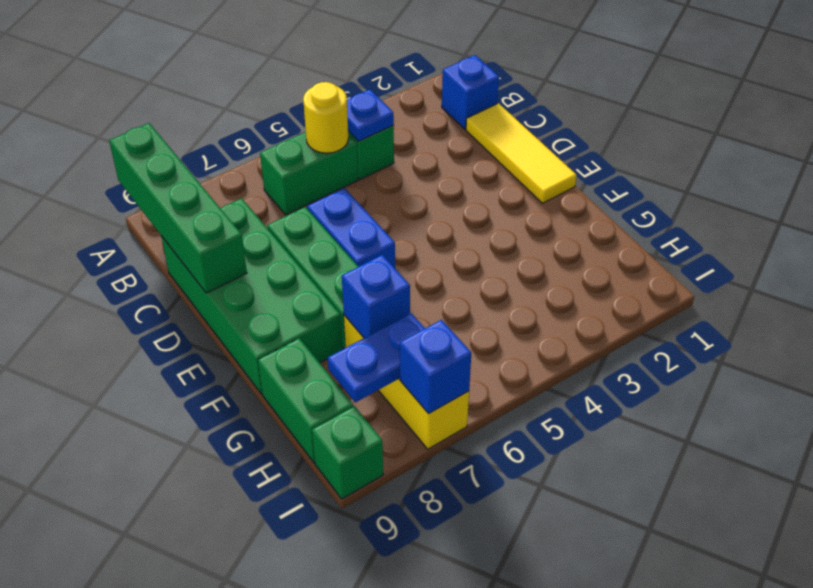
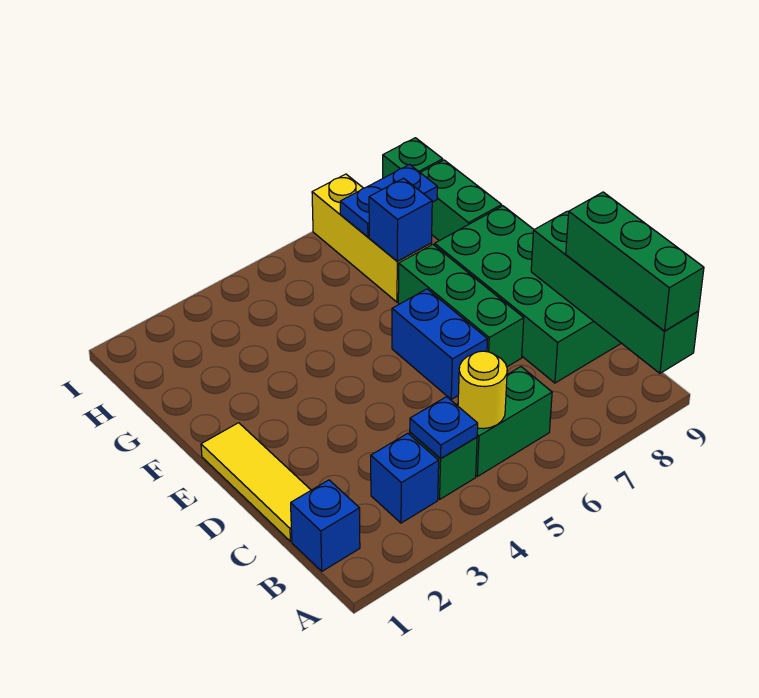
none -> green brick A9:C9 level 3
blue brick I7 level 2 -> blue brick B3 level 1

